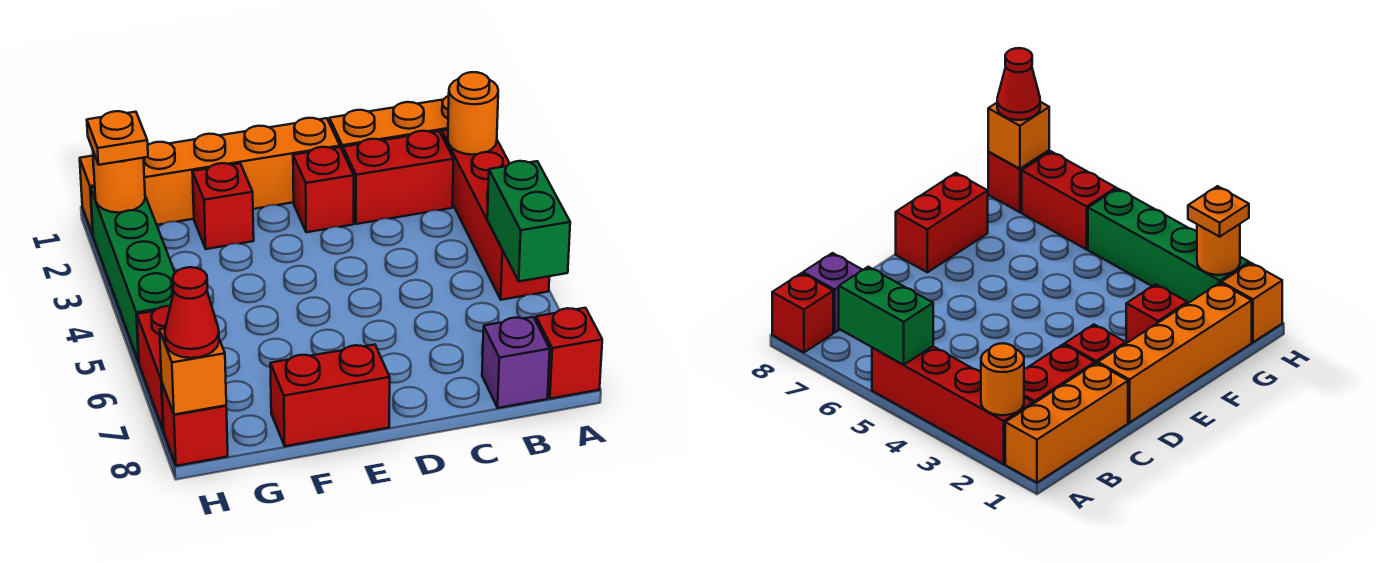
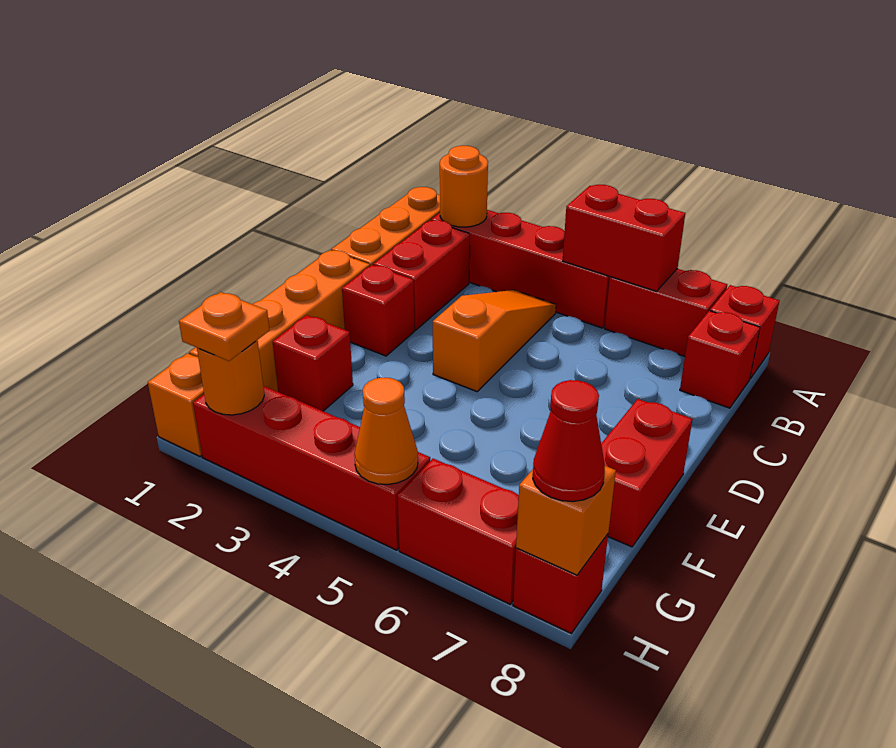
green brick A5:A6 level 2 -> red brick A5:A6 level 2
none -> red brick A6:A7 level 1
none -> orange slope B4:D4 level 1 top D
purple brick B8 level 1 -> red brick B8 level 1
green brick H2:H5 level 1 -> red brick H2:H5 level 1
none -> orange cone H5 level 2

